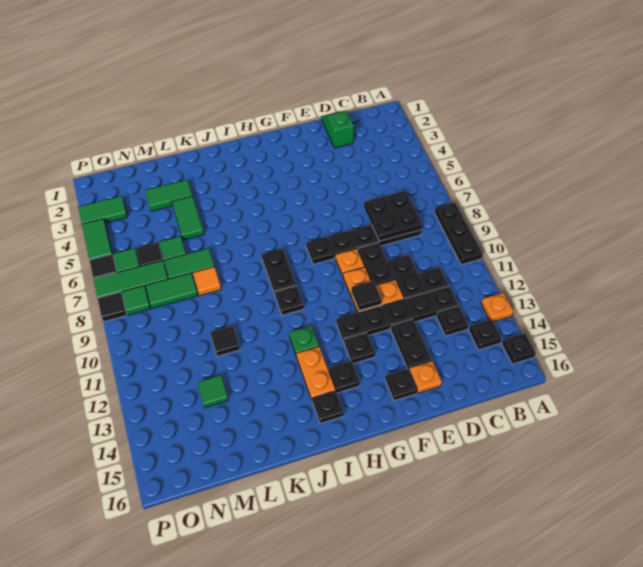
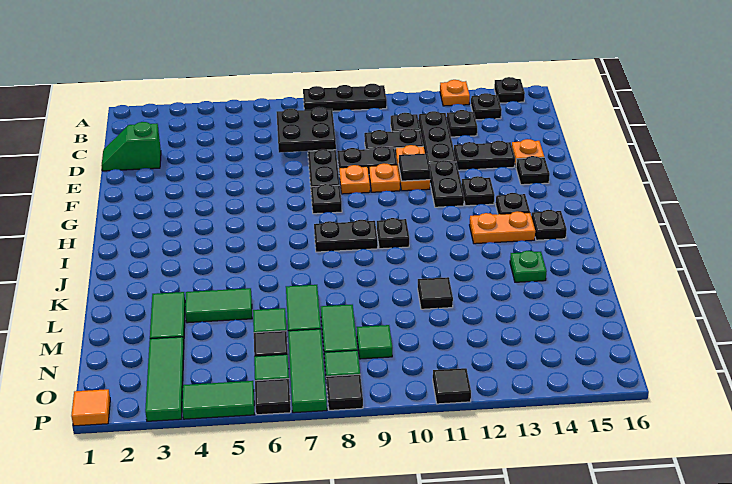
green plate I12 level 1 -> green plate K14 level 1
orange tile L8 level 1 -> orange tile P1 level 1
green tile M13 level 1 -> green tile N9 level 1
green tile O3:P3 level 1 -> green tile N3:P3 level 1
none -> black tile P11 level 1

